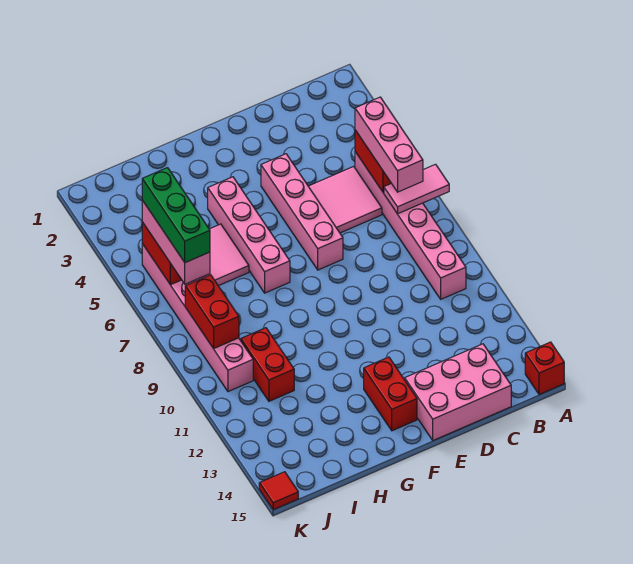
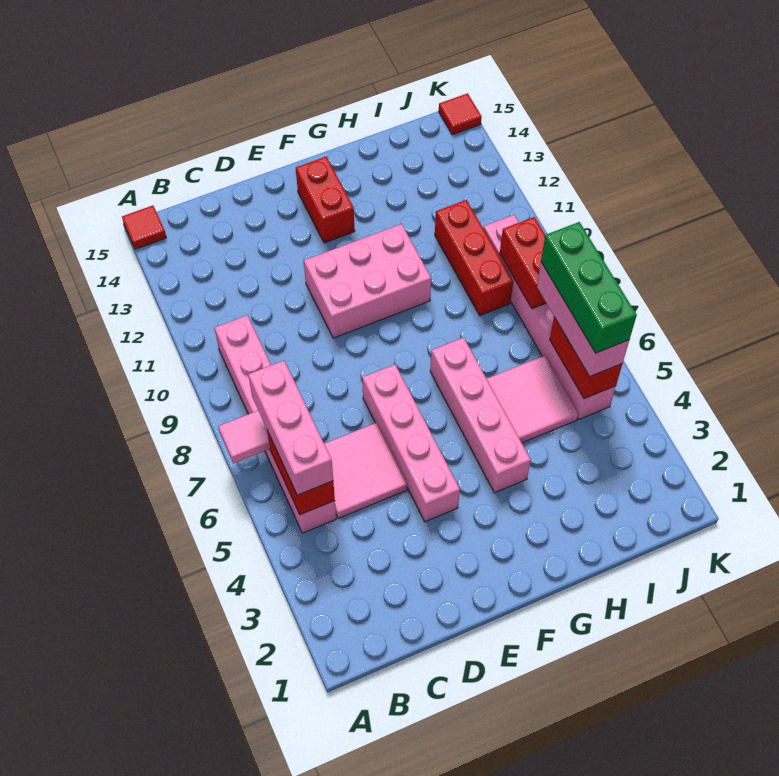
red brick A15 level 1 -> red tile A15 level 1
pink brick C14:E15 level 1 -> pink brick E10:G11 level 1
red brick I10:I11 level 1 -> red brick I9:I11 level 1

